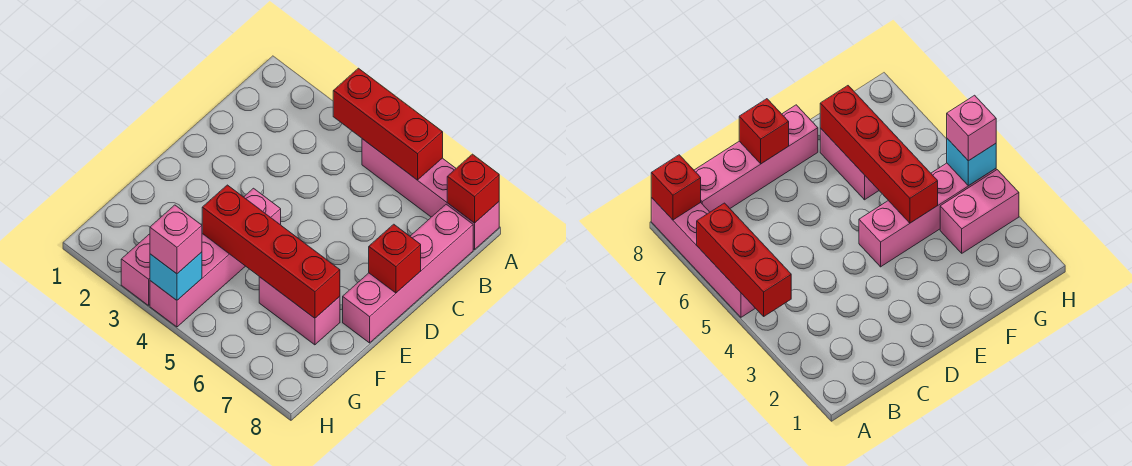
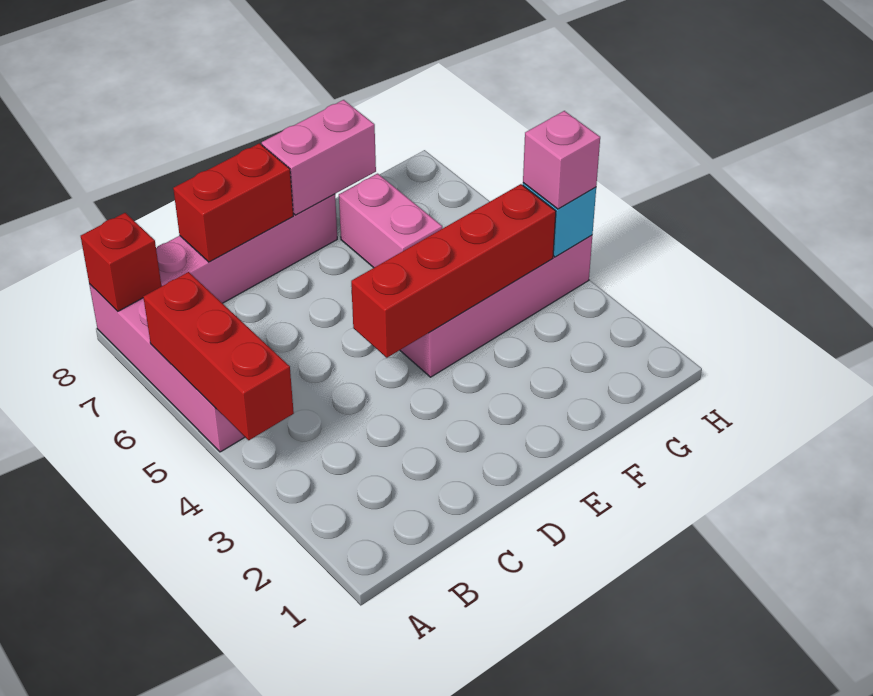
red brick D8 level 2 -> red brick C8:D8 level 2
red brick F4:F7 level 2 -> red brick D4:G4 level 2
pink brick G3:H3 level 1 -> pink brick E8:F8 level 2

